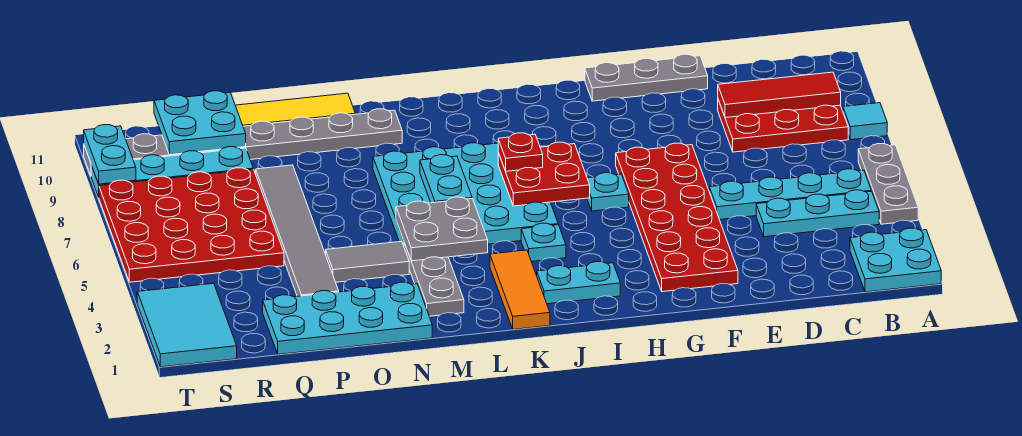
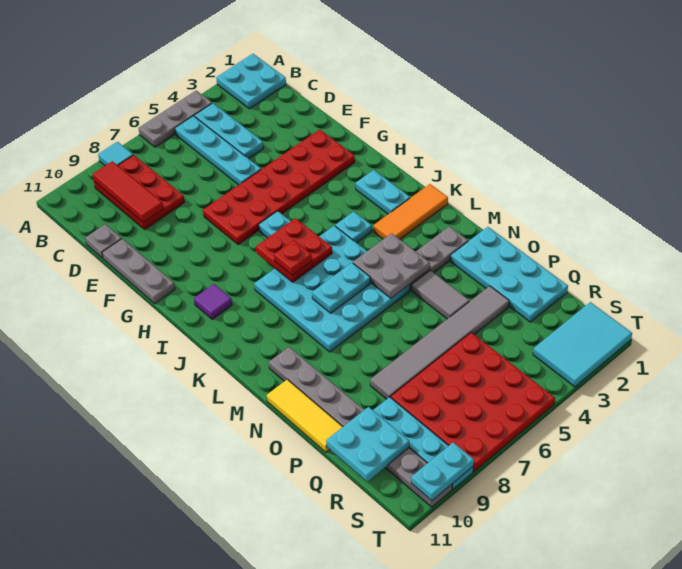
none -> grey plate D11 level 1
none -> purple tile I10 level 1

